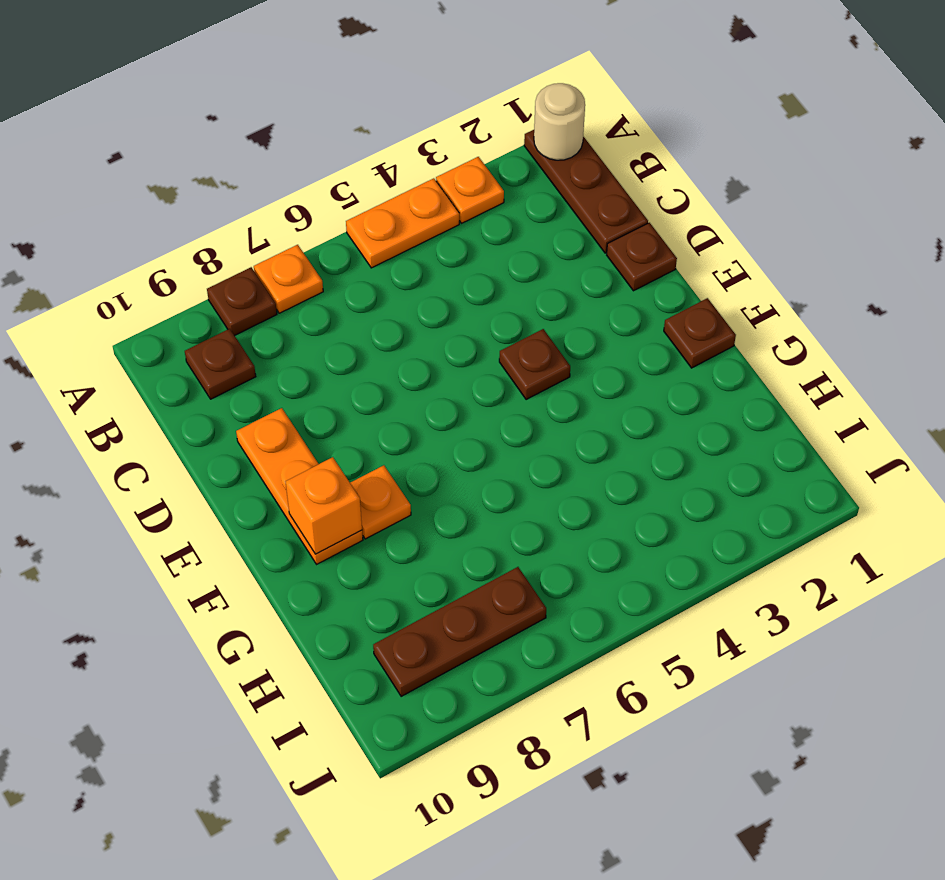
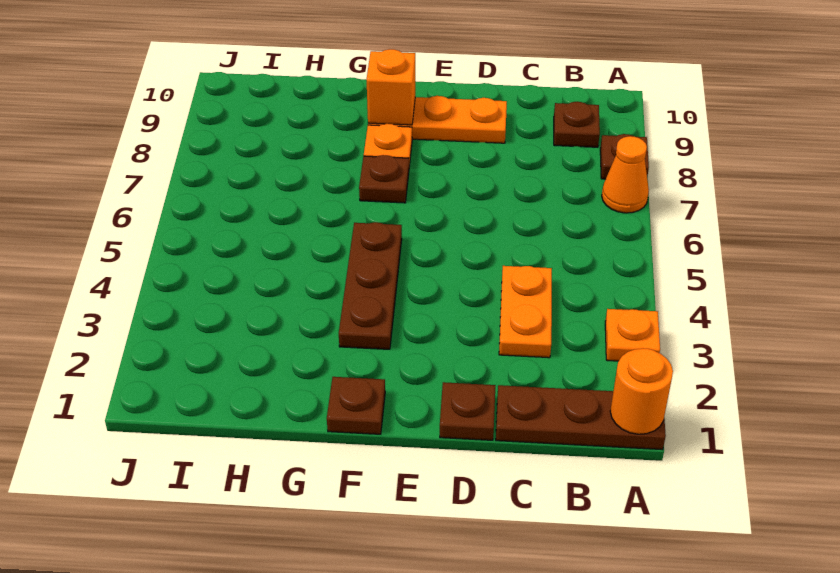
tan round brick A1 level 2 -> orange round brick A1 level 2
orange plate A4:A5 level 1 -> orange plate C3:C4 level 1
orange plate A7 level 1 -> orange cone A7 level 1
brown plate E4 level 1 -> brown plate F7 level 1
brown plate I7:I9 level 1 -> brown plate F3:F5 level 1

